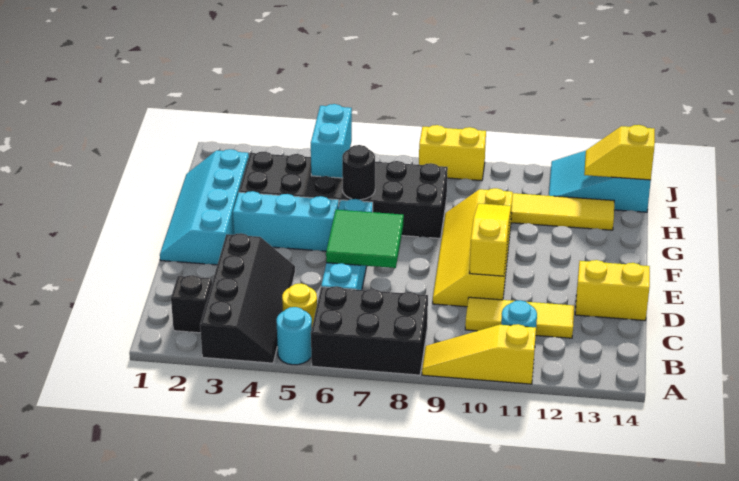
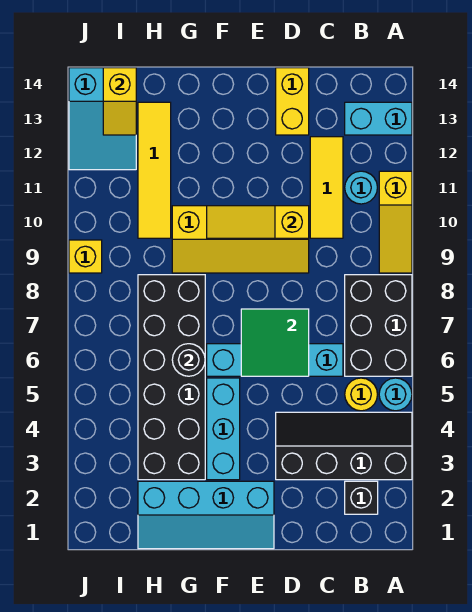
cyan brick H5:I5 level 2 -> cyan brick A13:B13 level 1
yellow brick J8:J9 level 1 -> yellow brick J9 level 1

